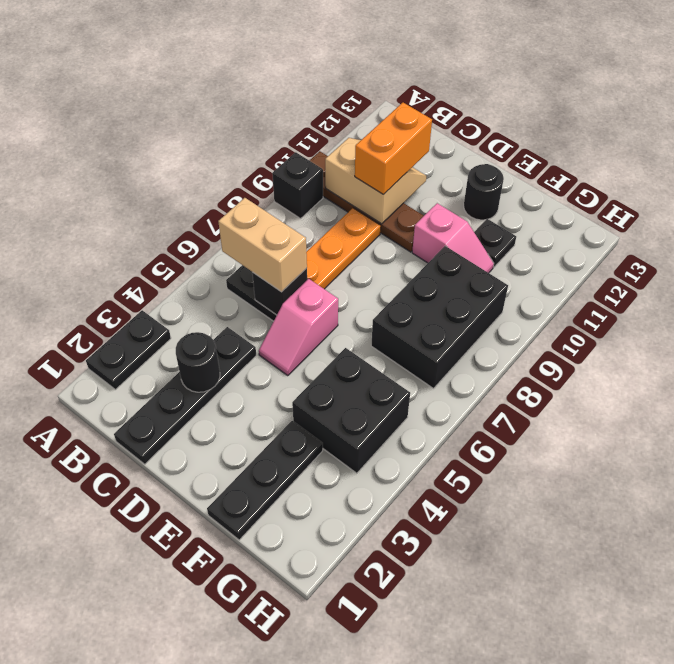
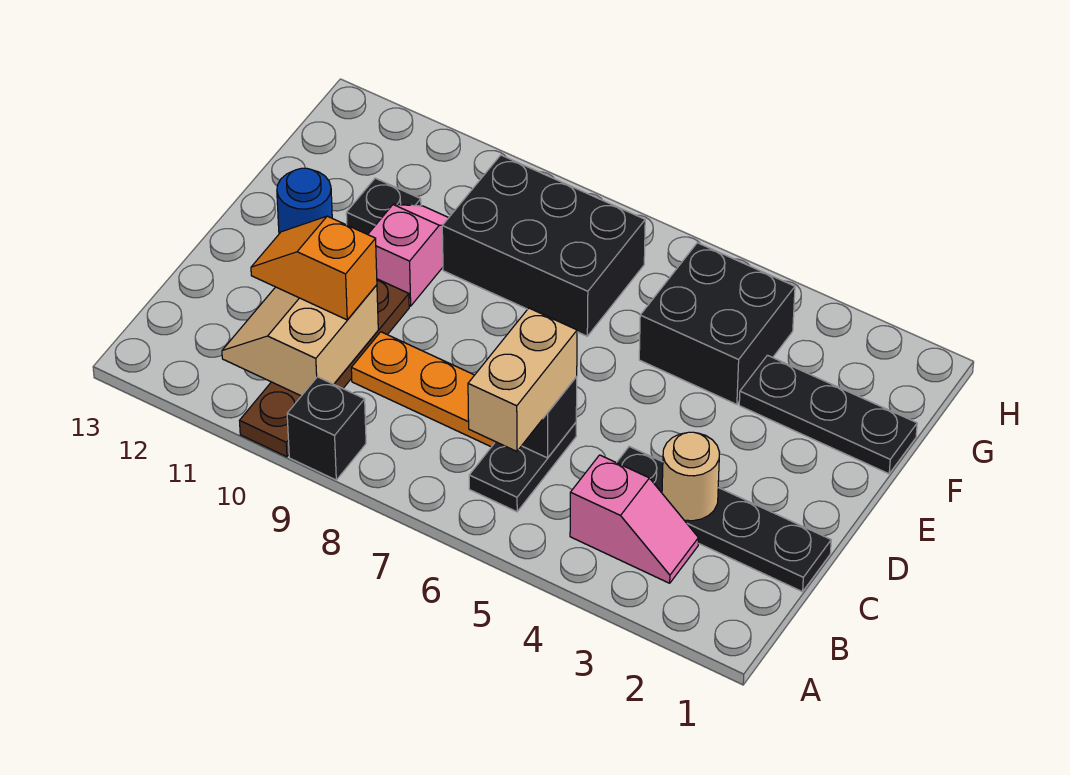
black plate A2:A3 level 1 -> none
black round brick C3 level 2 -> tan round brick C3 level 2
orange brick C10:C11 level 3 -> orange slope C10:C11 level 3 top 10
pink slope D5:D6 level 1 top 6 -> pink slope B3:B4 level 1 top 4
black round brick E12 level 1 -> blue round brick E12 level 1

